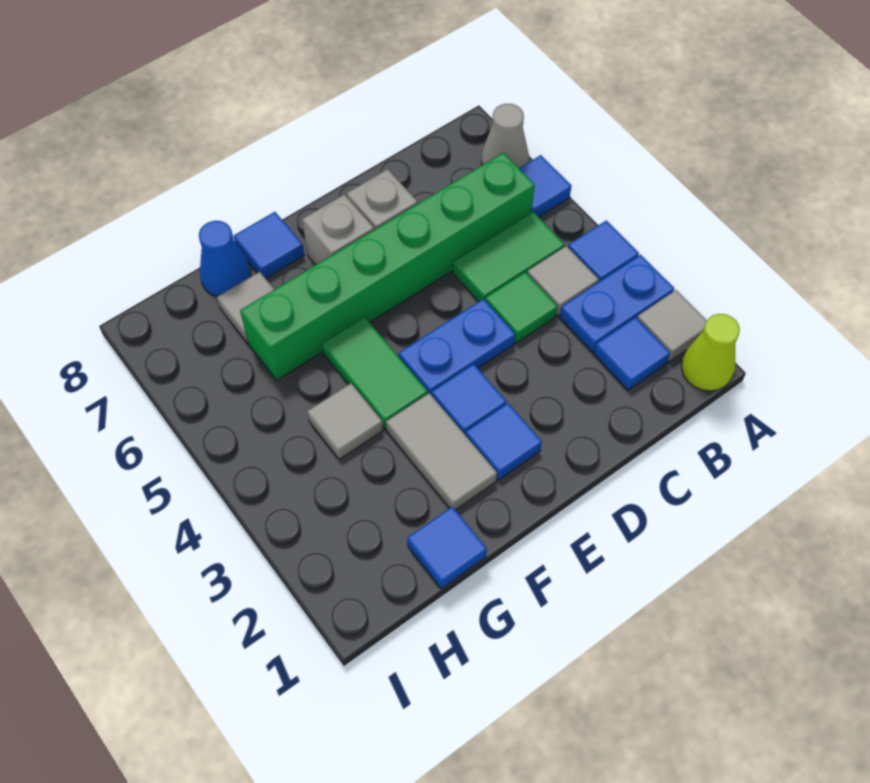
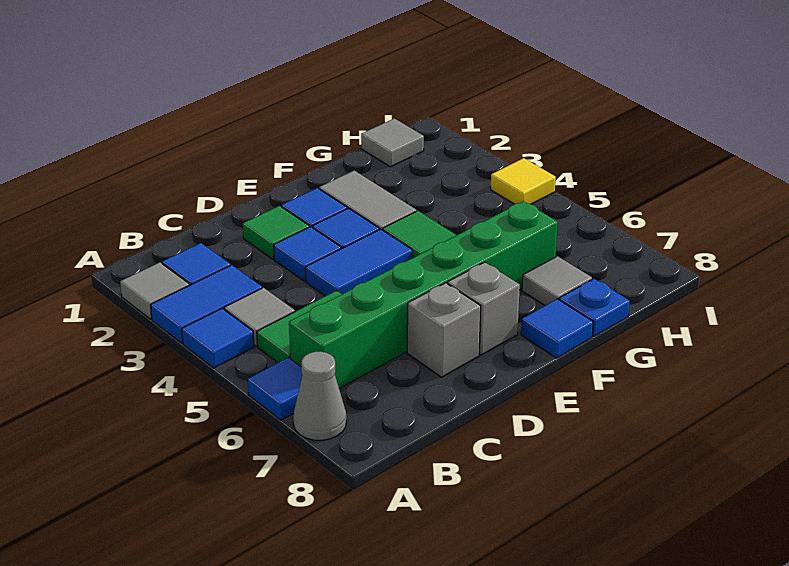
lime cone A1 level 1 -> none
blue plate A3:B3 level 1 -> blue tile A3:B3 level 1
green tile C4 level 1 -> green tile D2 level 1
blue plate D4:E4 level 1 -> blue tile D4:E4 level 1
blue tile G1 level 1 -> blue tile D3 level 1
grey tile G4 level 1 -> grey tile H1 level 1
blue cone G8 level 1 -> blue plate G8 level 1
none -> yellow tile I4 level 1

